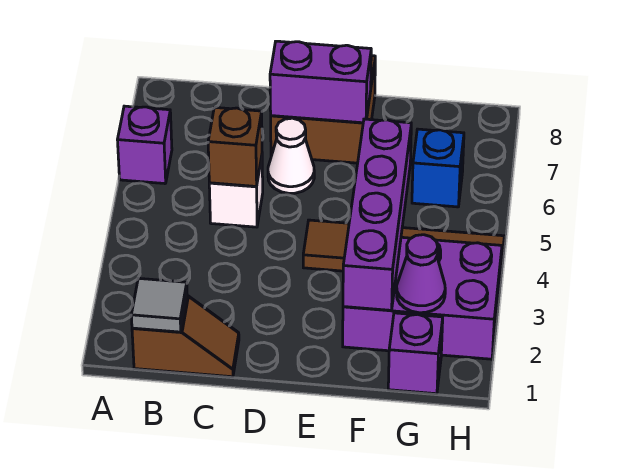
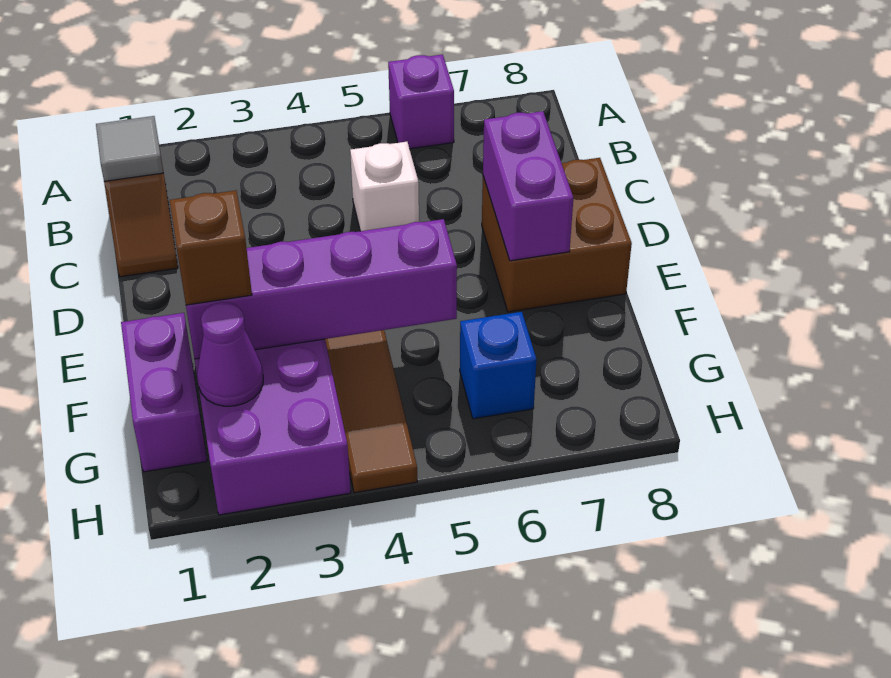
brown brick C5 level 2 -> brown brick F2 level 3
white cone D6 level 1 -> none
purple brick G1 level 1 -> purple brick F1:G1 level 1

